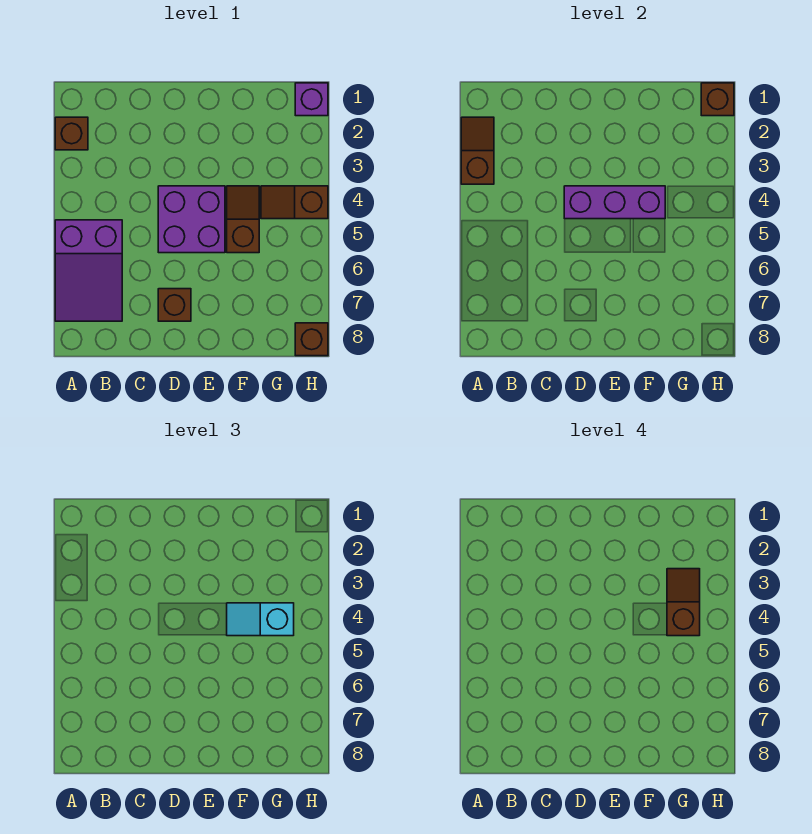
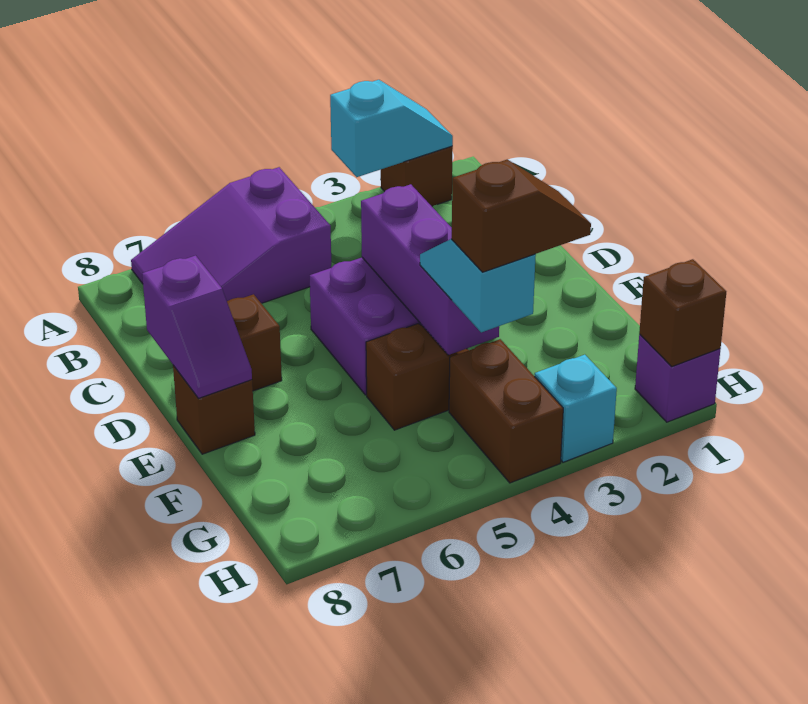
brown slope A2:A3 level 2 top 3 -> cyan slope A2:A3 level 2 top 3
none -> purple slope D8:E8 level 2 top D
brown slope G4:H4 level 1 top H -> brown brick G4:H4 level 1
none -> cyan brick H3 level 1
brown brick H8 level 1 -> brown brick E8 level 1

